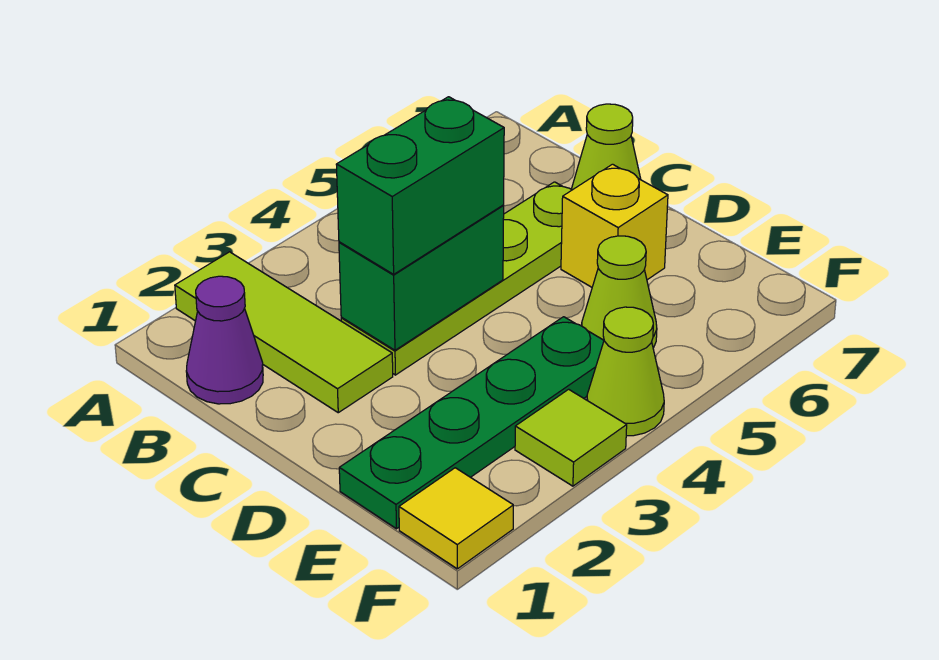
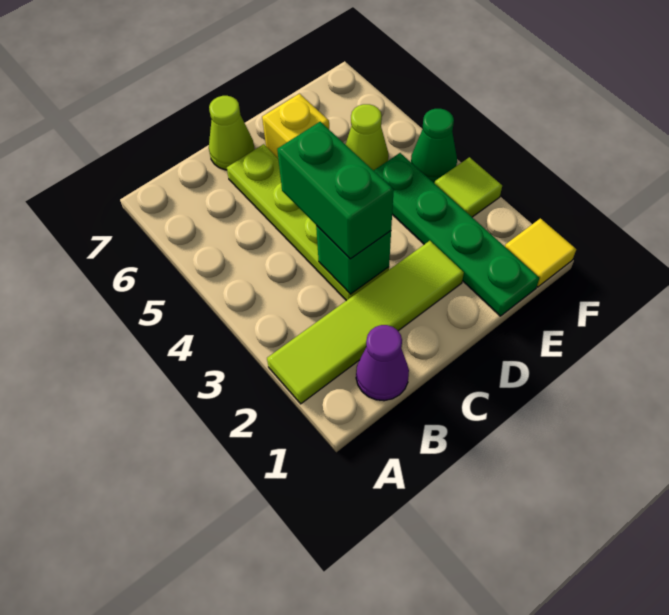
lime tile A2:C2 level 1 -> lime tile A2:D2 level 1
green brick C3:C4 level 2 -> green brick C3 level 2
lime cone F4 level 1 -> green cone F4 level 1

